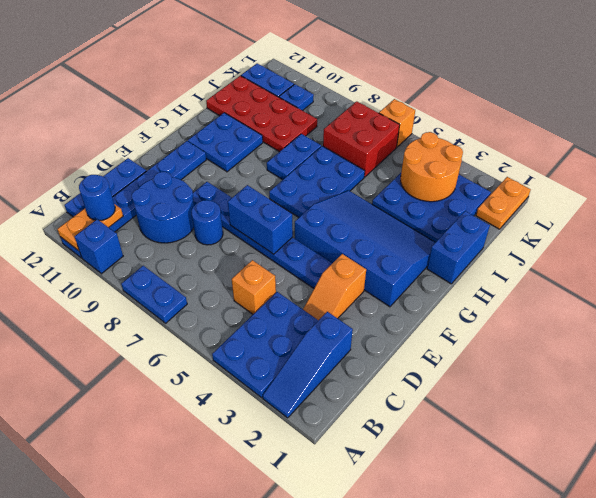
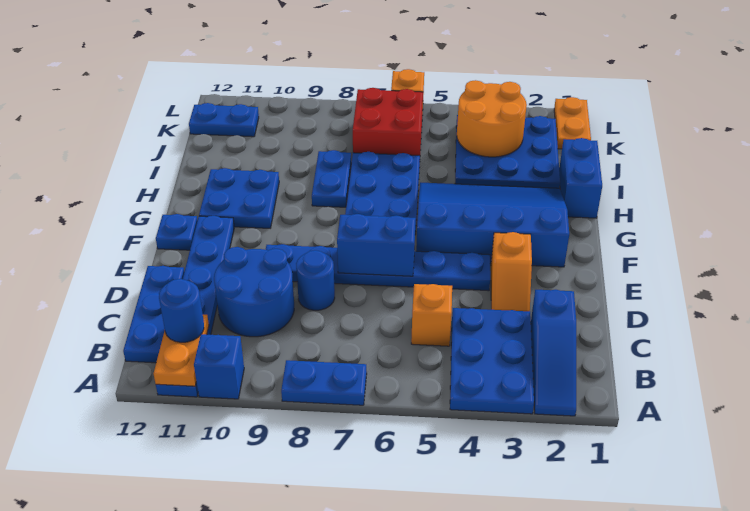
red plate I9:J12 level 1 -> none
blue plate K10 level 1 -> blue plate F12 level 1

